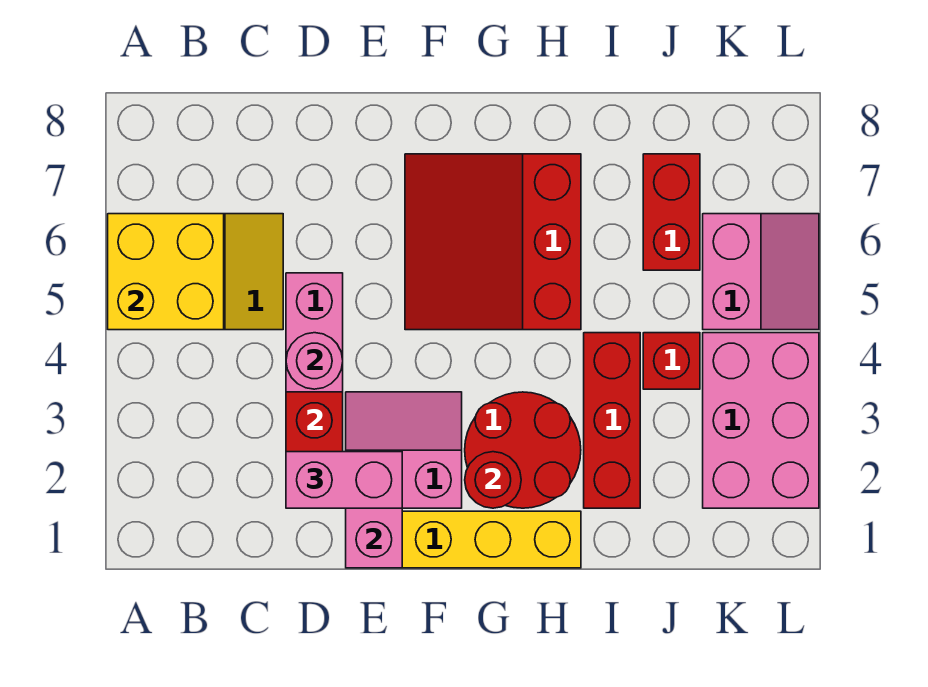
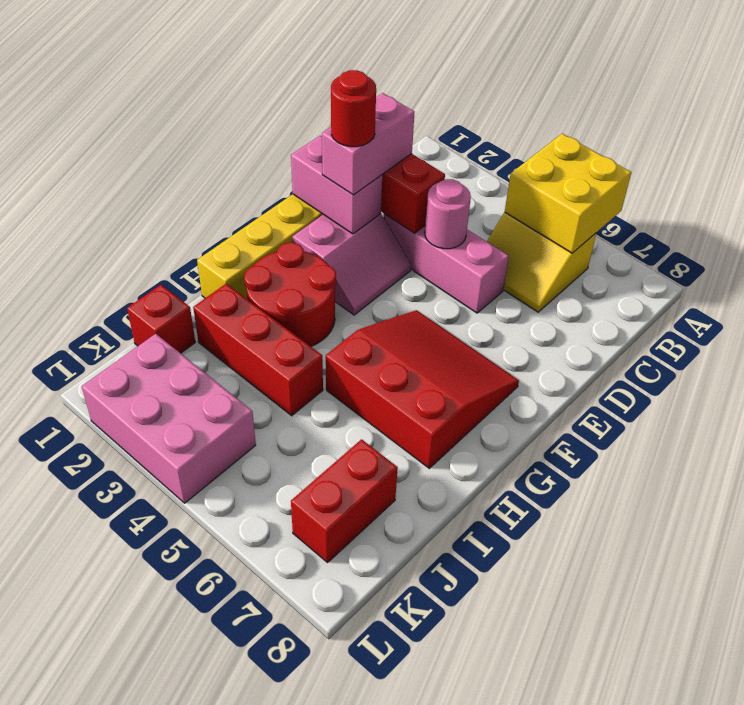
red round brick G2 level 2 -> red round brick E2 level 4
red brick J4 level 1 -> red brick J1 level 1
red brick J6:J7 level 1 -> red brick J7:K7 level 1
pink slope K5:L6 level 1 top K -> none

